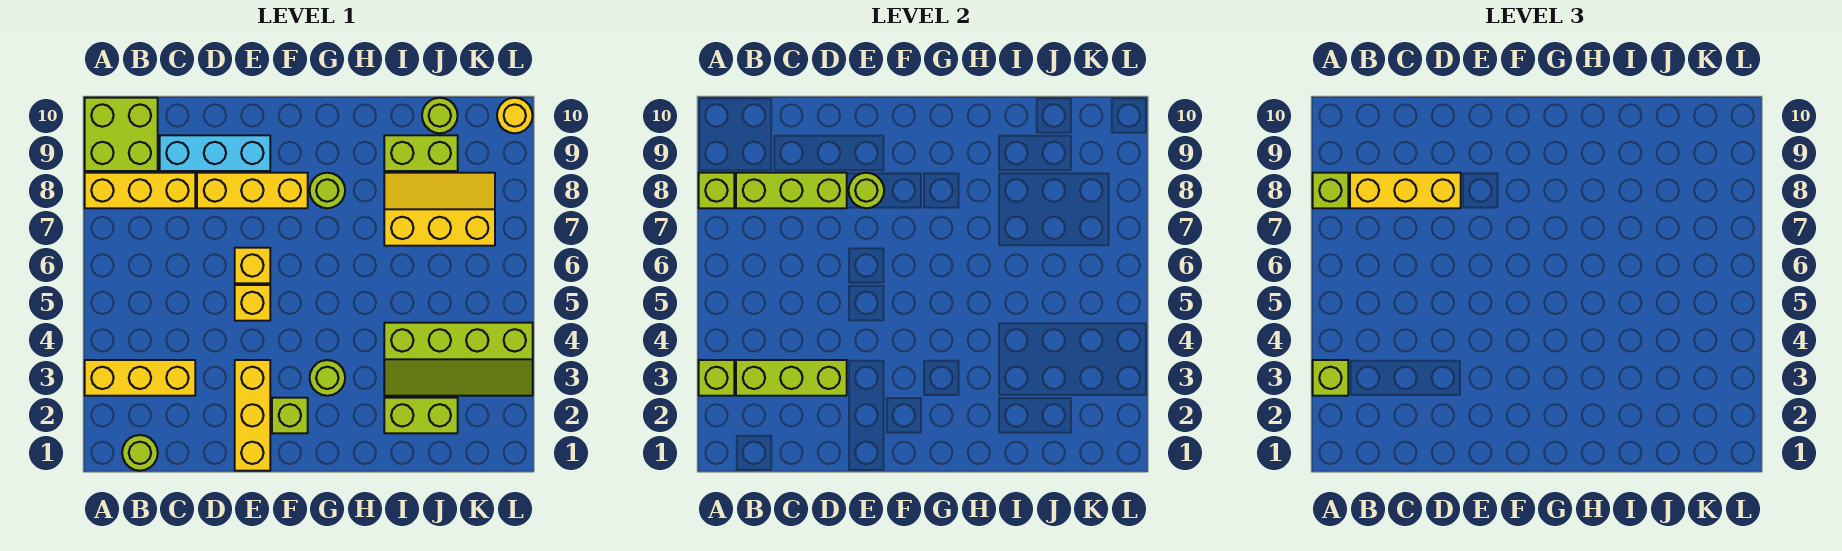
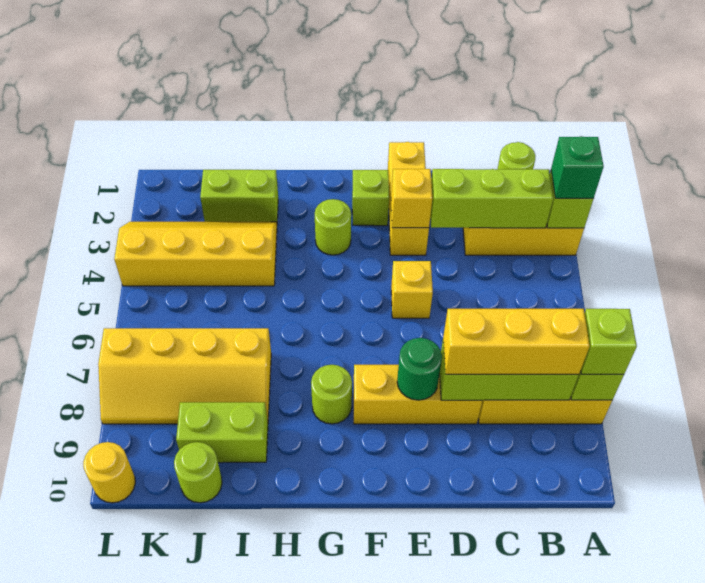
lime brick A3 level 3 -> green brick A3 level 3
lime brick A9:B10 level 1 -> none
cyan brick C9:E9 level 1 -> none
yellow brick E6 level 1 -> yellow brick E3 level 2
lime round brick E8 level 2 -> green round brick E8 level 2
lime slope I3:L4 level 1 top 4 -> yellow slope I3:L4 level 1 top 4
yellow slope I7:K8 level 1 top 7 -> yellow slope I7:L8 level 1 top 7

